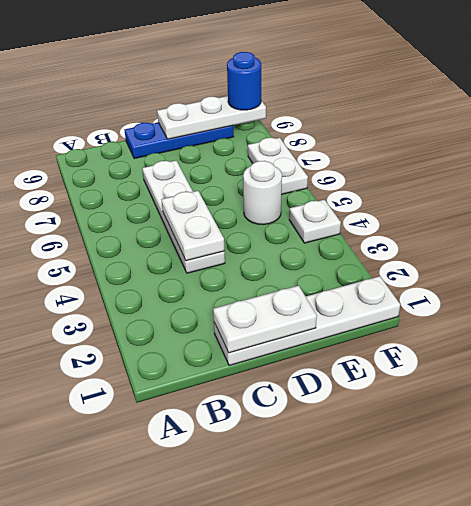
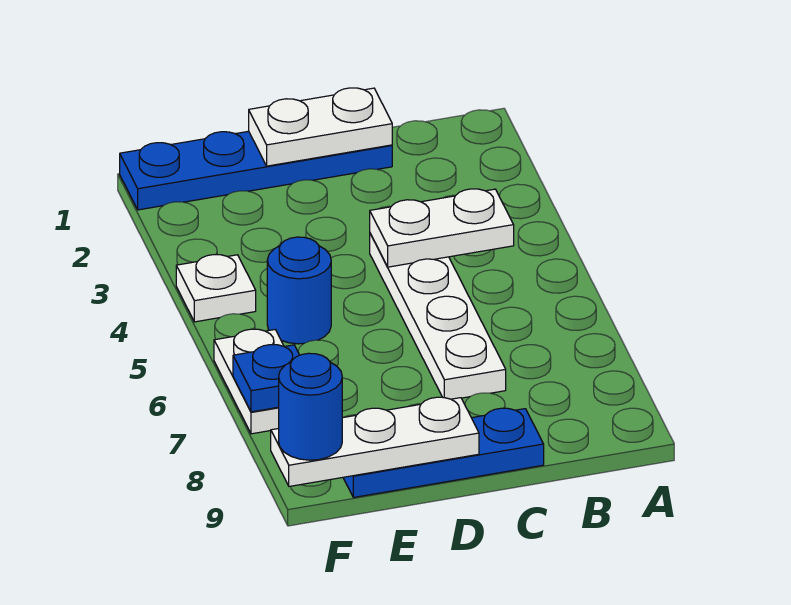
white plate C1:F1 level 1 -> blue plate C1:F1 level 1
white plate C4:C5 level 2 -> white plate B4:C4 level 2
white round brick E5 level 1 -> blue round brick E5 level 1
none -> blue plate F7 level 2

